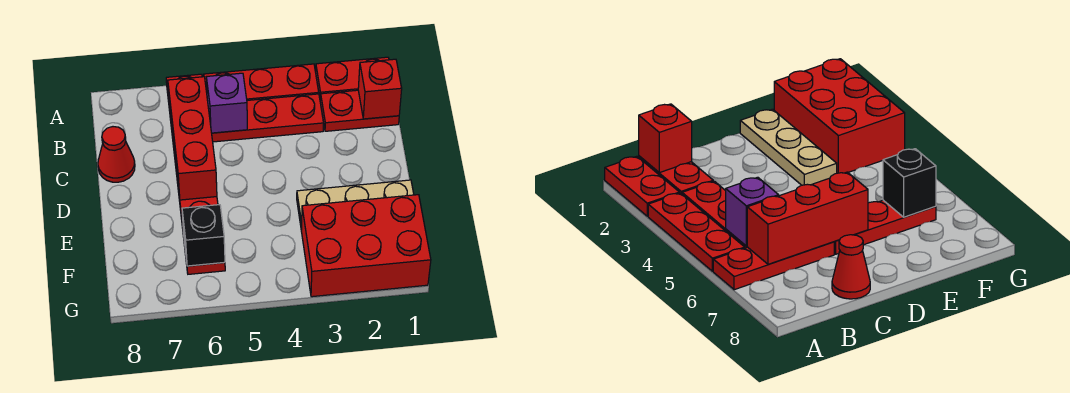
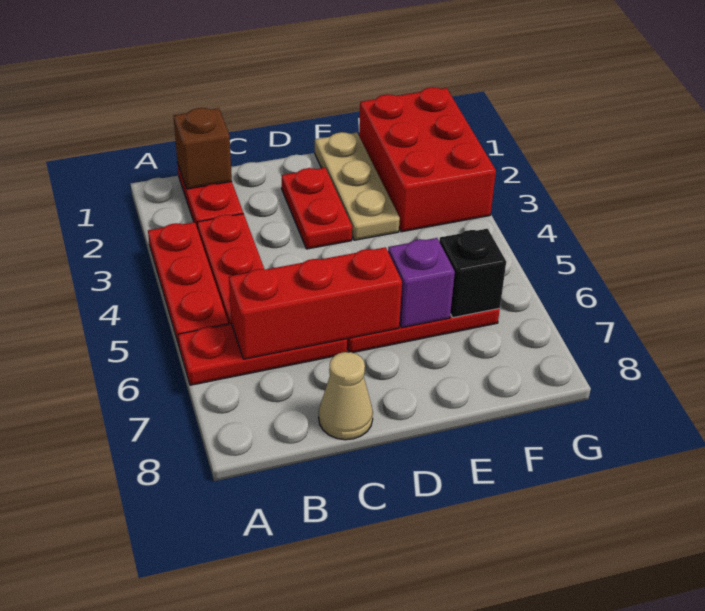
red plate A1:A2 level 1 -> red plate D2:D3 level 1
red brick B1 level 2 -> brown brick B1 level 2
purple brick B5 level 2 -> purple brick E6 level 2
red cone C8 level 1 -> tan cone C8 level 1

